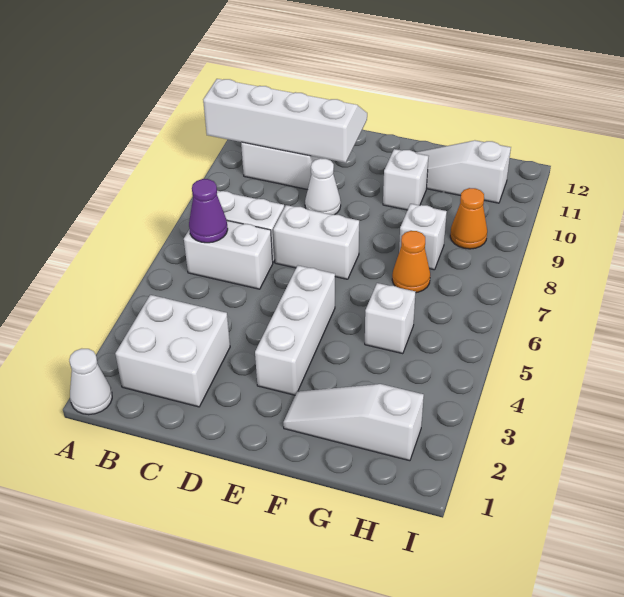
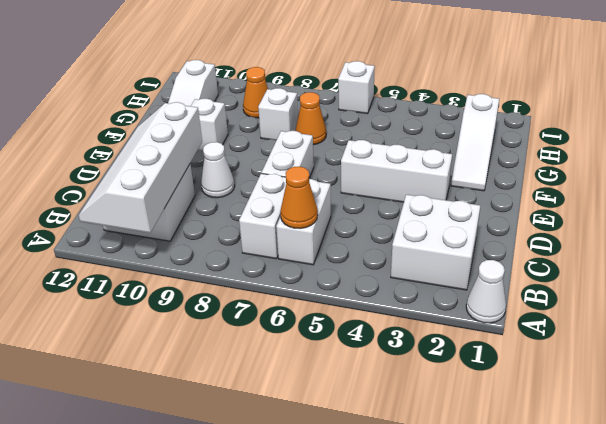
purple cone B6 level 2 -> orange cone B6 level 2
white brick G5 level 1 -> white brick I6 level 1

